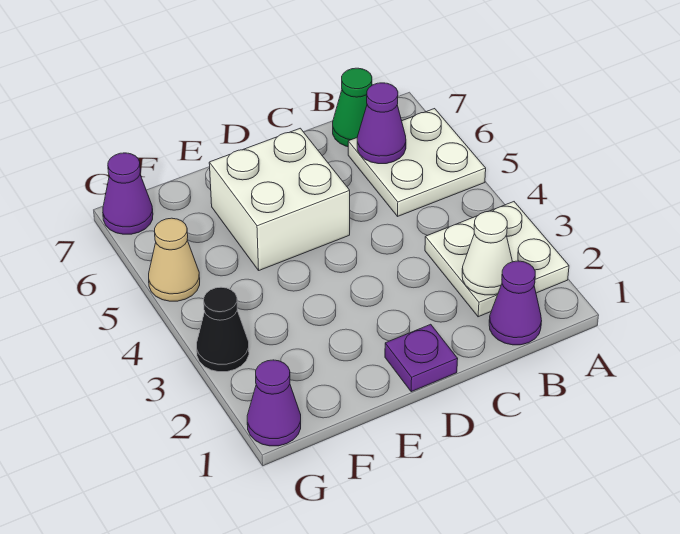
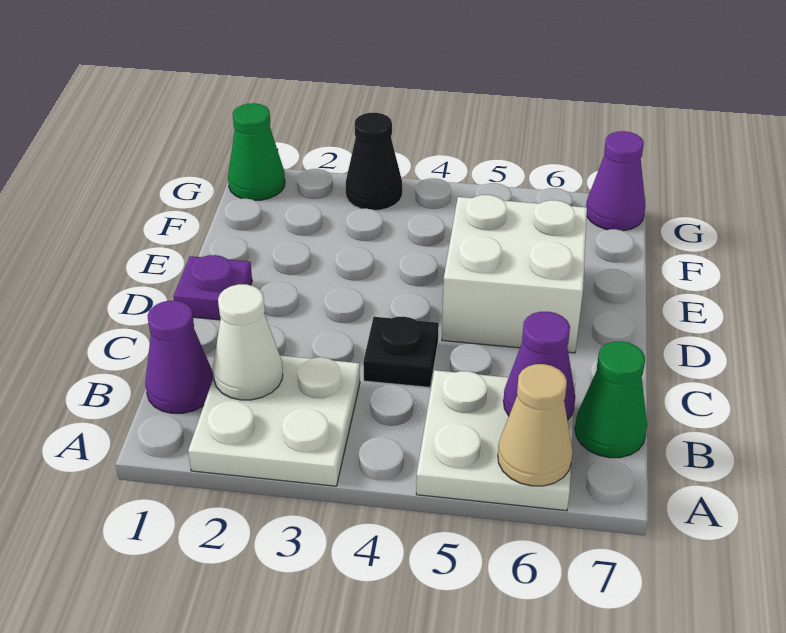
none -> black plate C4 level 1
purple cone G1 level 1 -> green cone G1 level 1
tan cone G5 level 1 -> tan cone A6 level 2

